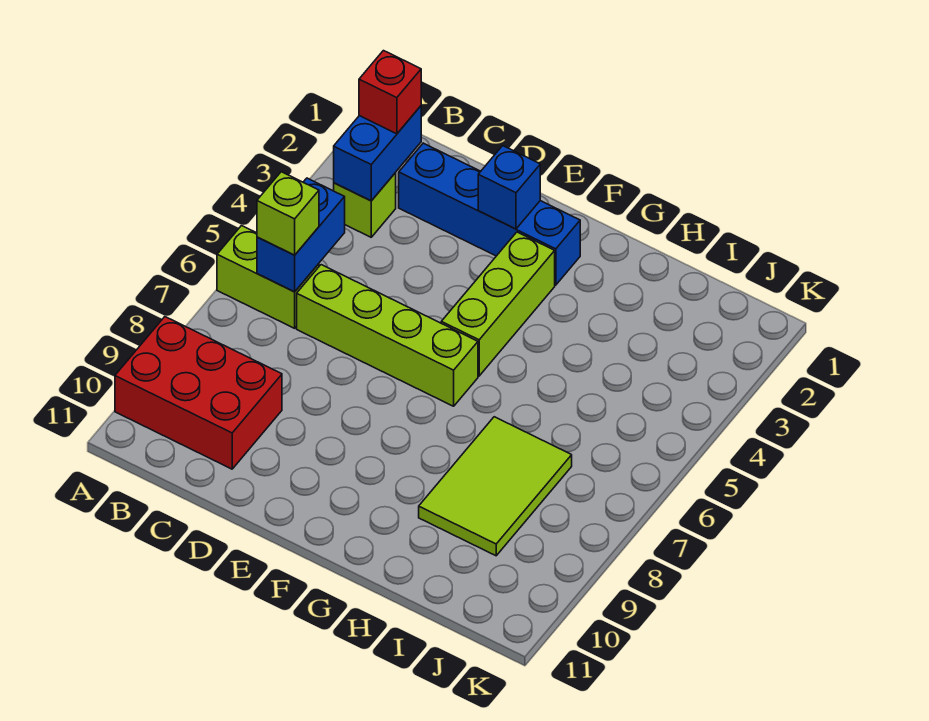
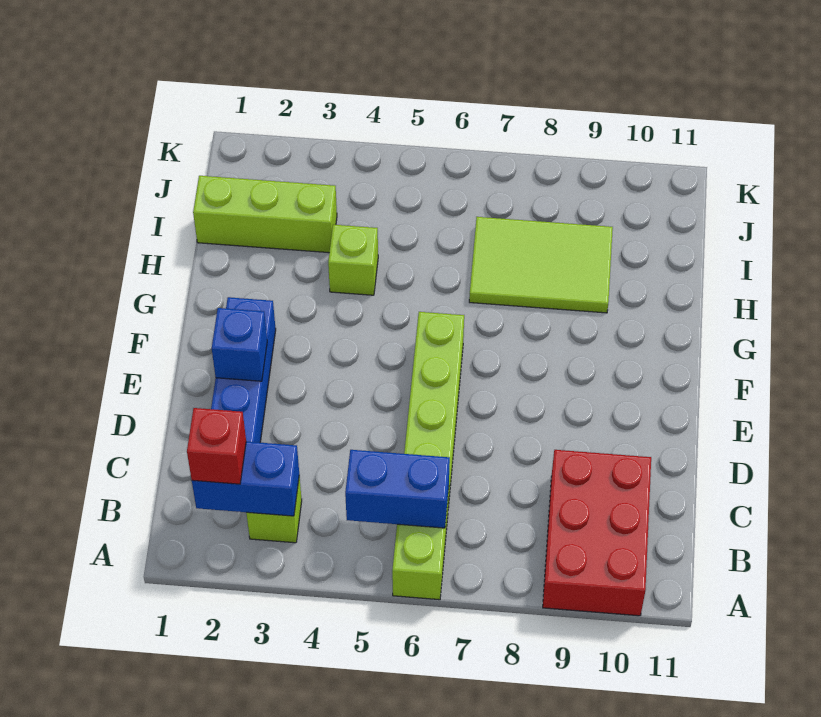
lime brick B6 level 3 -> lime brick H4 level 1
lime brick F3:F5 level 1 -> lime brick I1:I3 level 1

